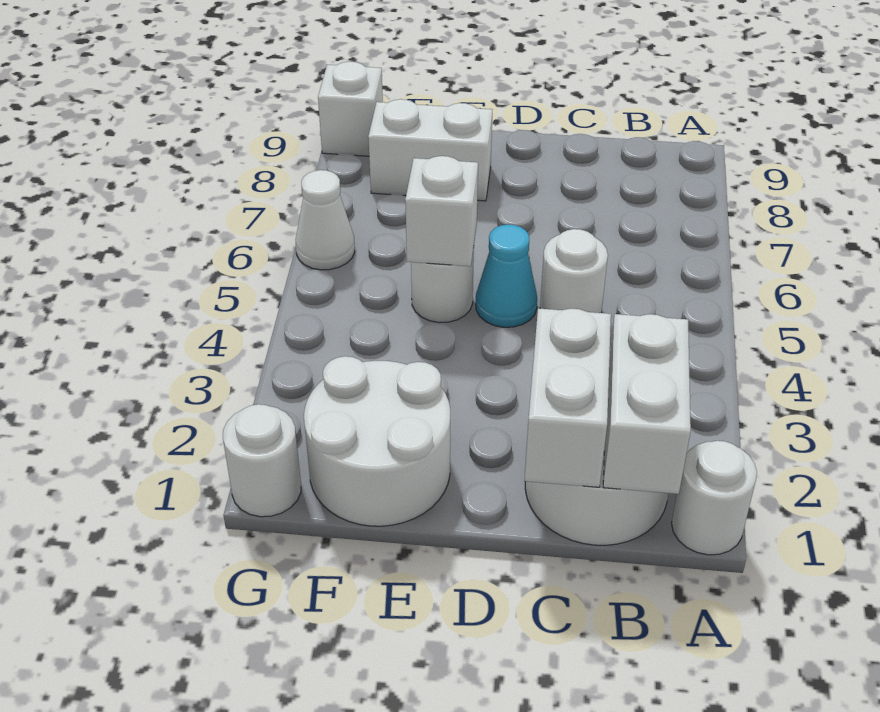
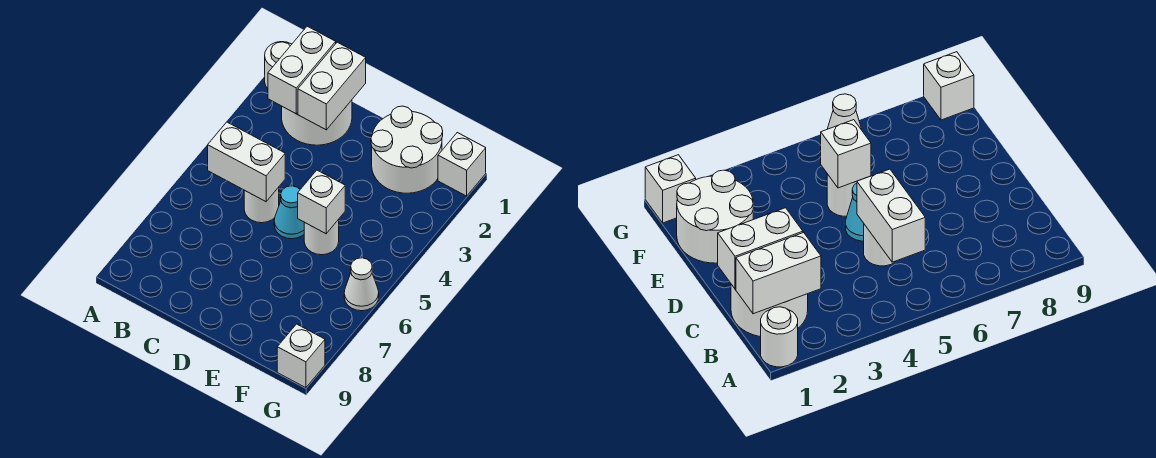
white brick E8:F8 level 1 -> white brick B5:C5 level 2
white round brick G1 level 1 -> white brick G1 level 1

